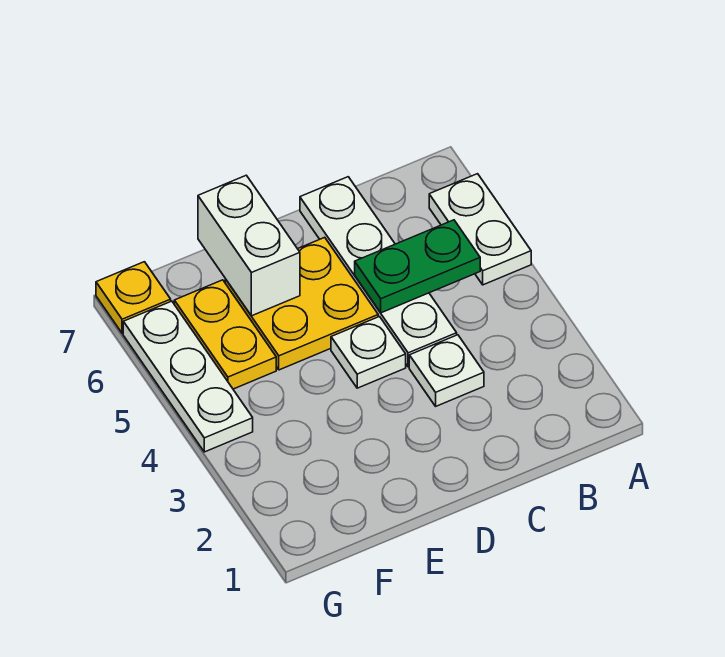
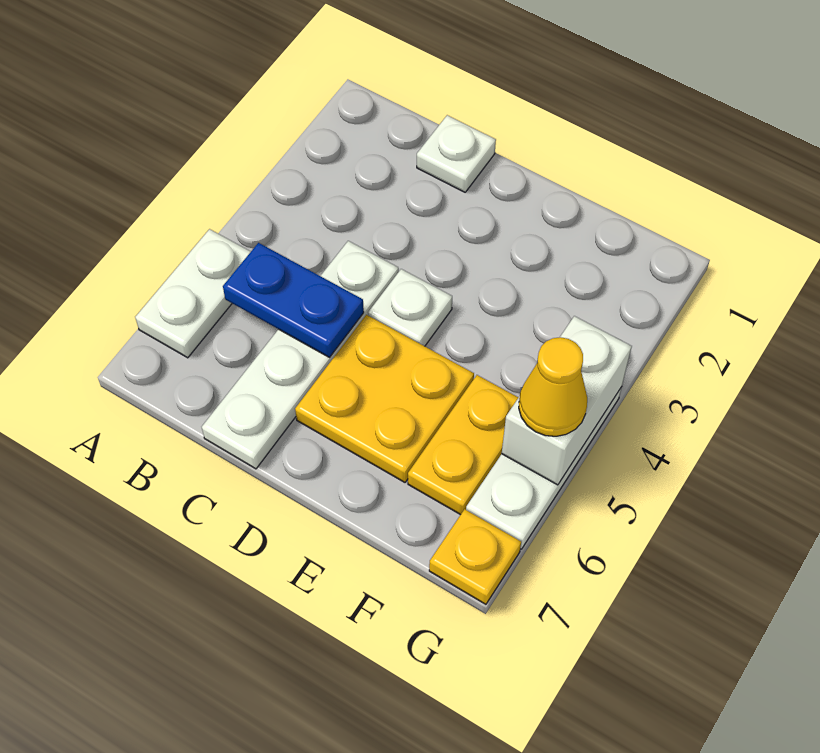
green plate B5:C5 level 2 -> blue plate B5:C5 level 2
white plate C3 level 1 -> white plate C1 level 1
white brick E6:E7 level 2 -> white brick G4:G5 level 2
none -> yellow cone G5 level 3

